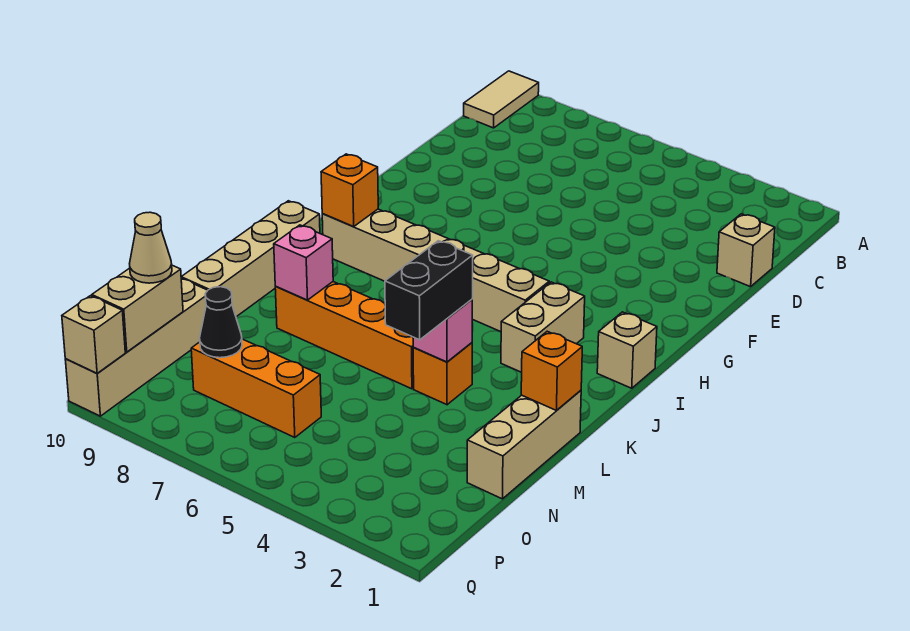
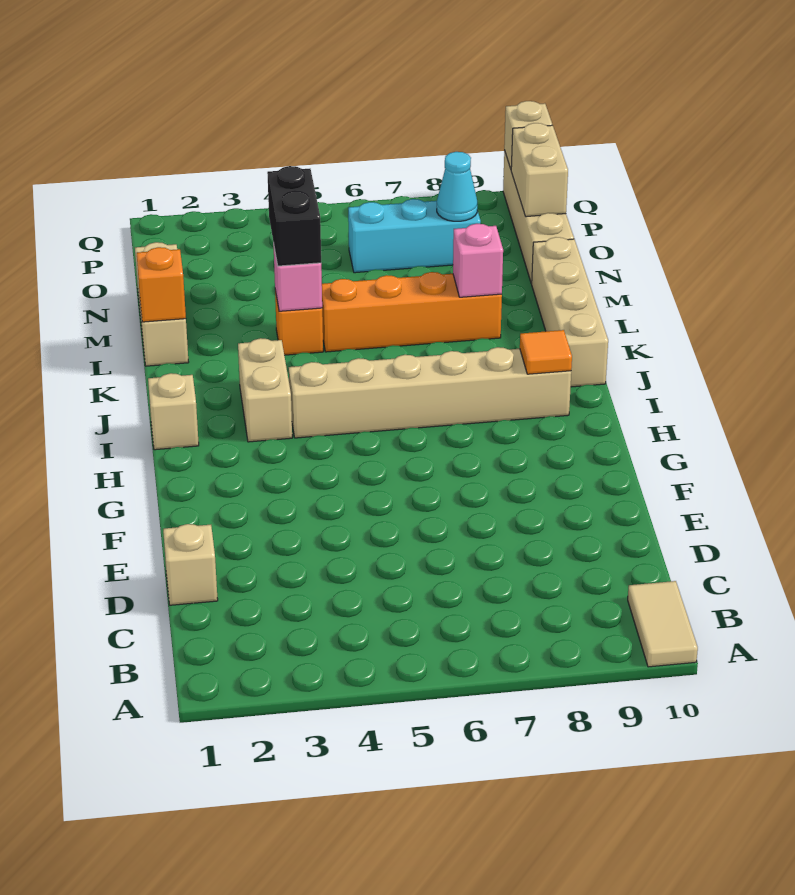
orange brick I9 level 2 -> orange tile I9 level 2
orange brick O6:O8 level 1 -> cyan brick O6:O8 level 1
black cone O8 level 2 -> cyan cone O8 level 2
tan cone O10 level 3 -> none

